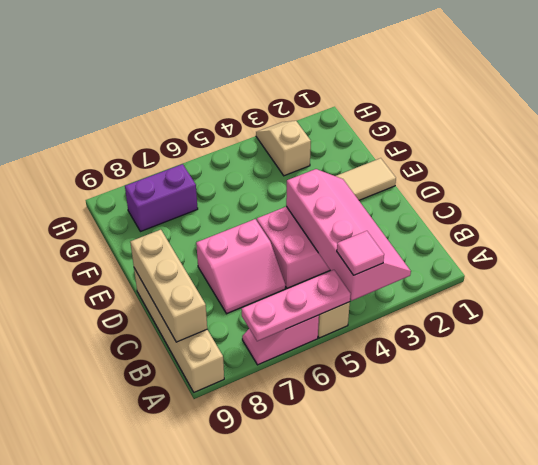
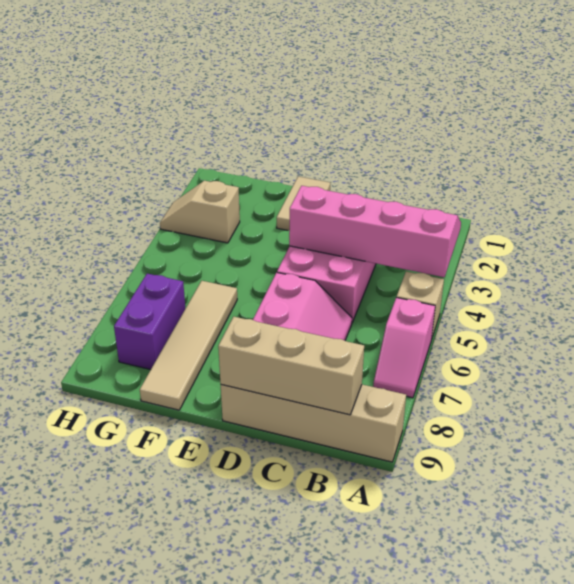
pink tile A4 level 3 -> none
pink plate A5:A7 level 2 -> none
none -> tan tile F6:F9 level 1

